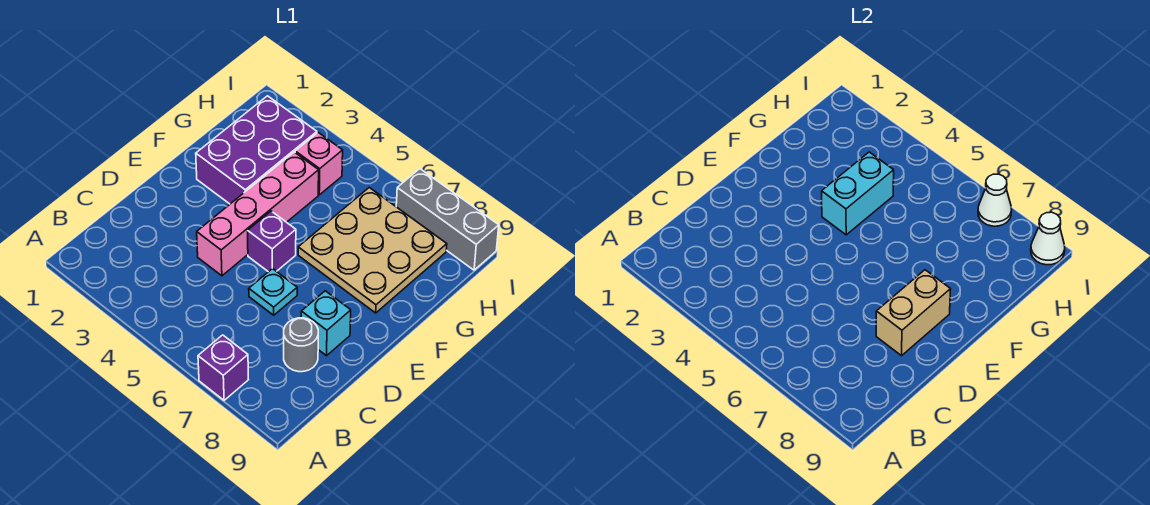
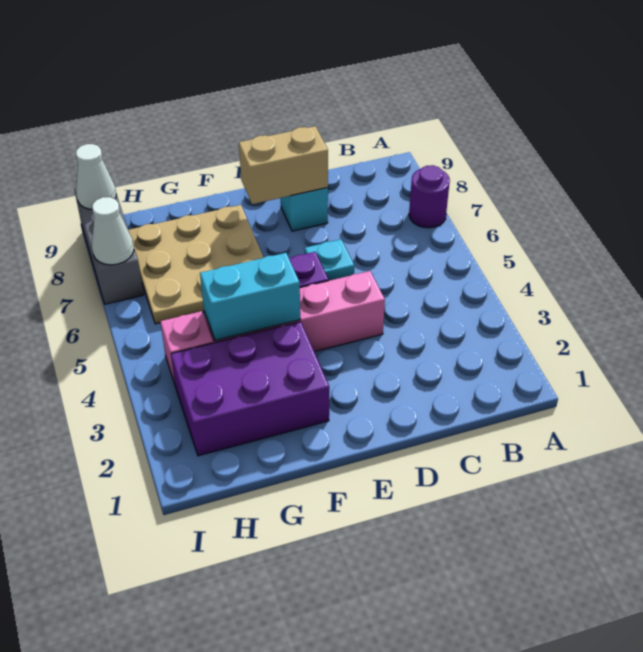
purple brick A7 level 1 -> purple round brick A7 level 1
grey round brick C8 level 1 -> none

